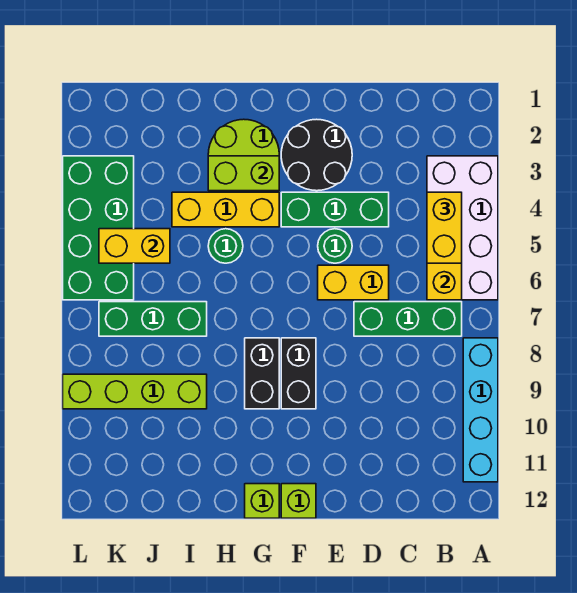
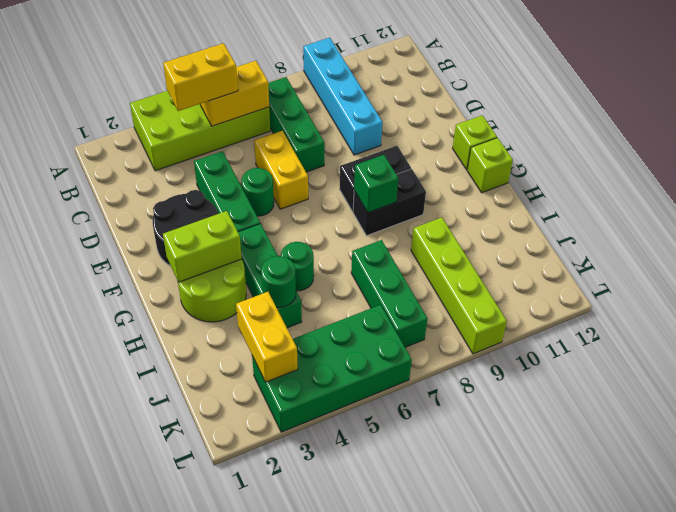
white brick A3:B6 level 1 -> lime brick A3:B6 level 1
cyan brick A8:A11 level 1 -> cyan brick A9:D9 level 1
lime brick G3:H3 level 2 -> lime brick G2:G3 level 2
yellow brick G4:I4 level 1 -> green brick G4:I4 level 1
none -> green brick G8 level 2
none -> green round brick I4 level 2
yellow brick J5:K5 level 2 -> yellow brick J3:K3 level 2

